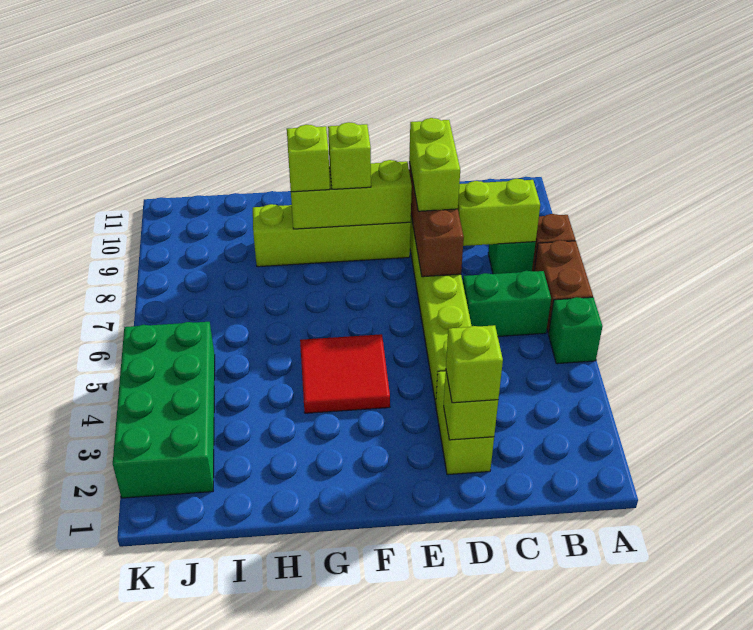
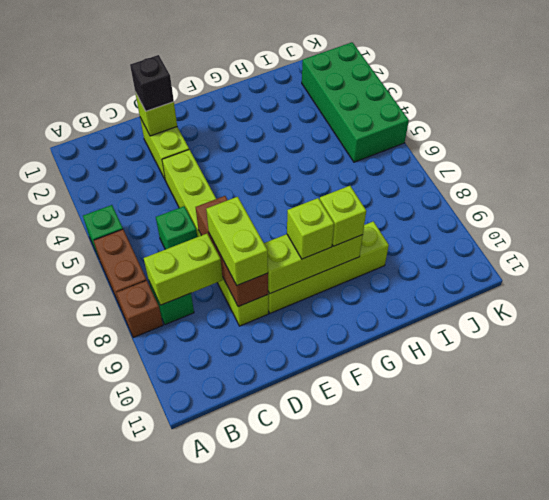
green brick B6:C6 level 1 -> green brick C6 level 1
lime brick D2 level 3 -> black brick D2 level 3
red tile F4:G5 level 1 -> none

